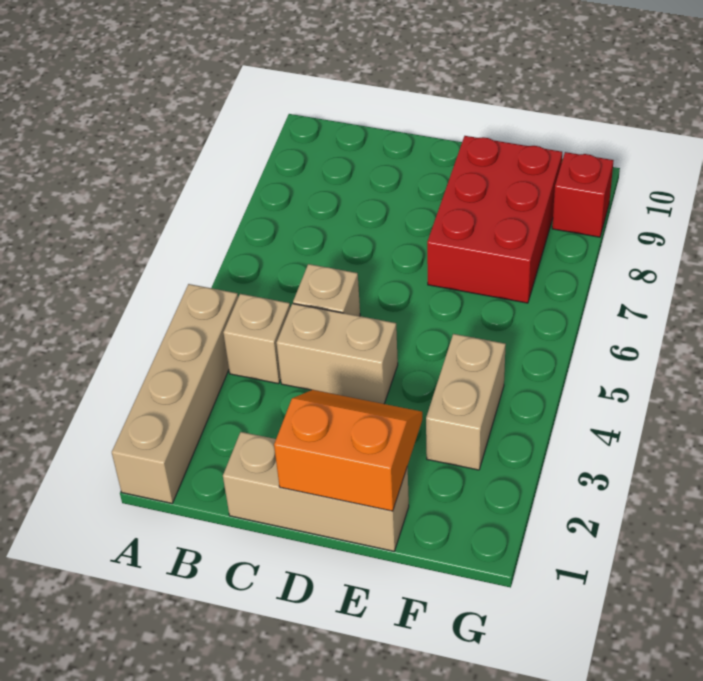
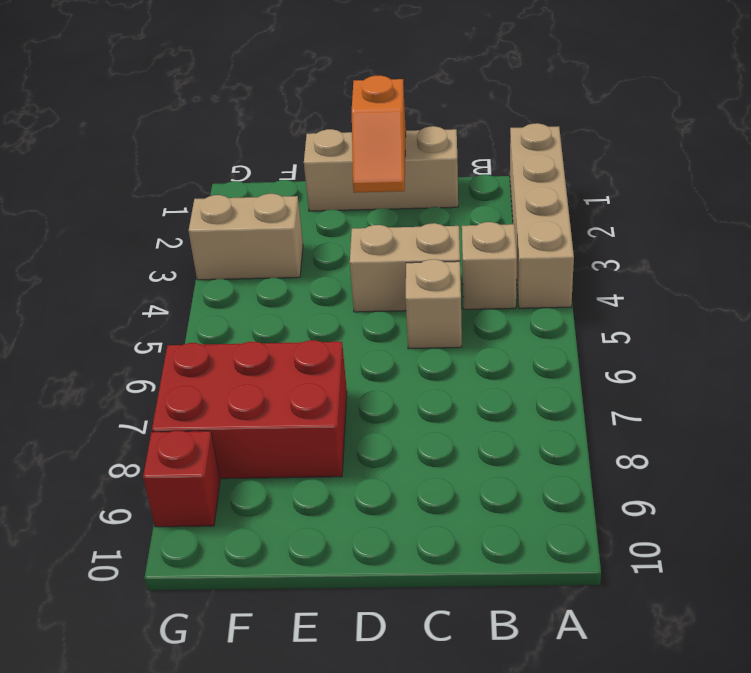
orange slope D1:E2 level 2 top 1 -> orange slope D1:D2 level 2 top 1
red brick E7:F9 level 1 -> red brick E7:G8 level 1
tan brick F3:F4 level 1 -> tan brick F3:G3 level 1

